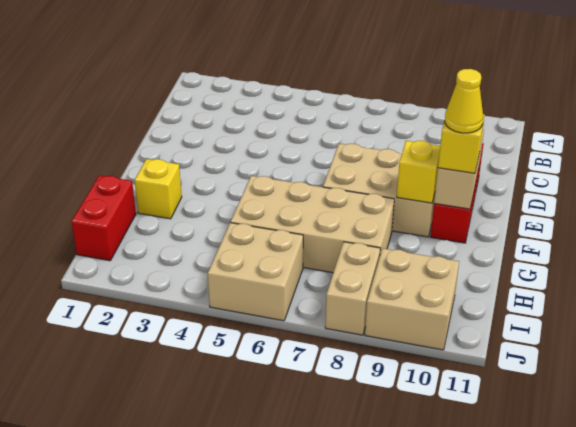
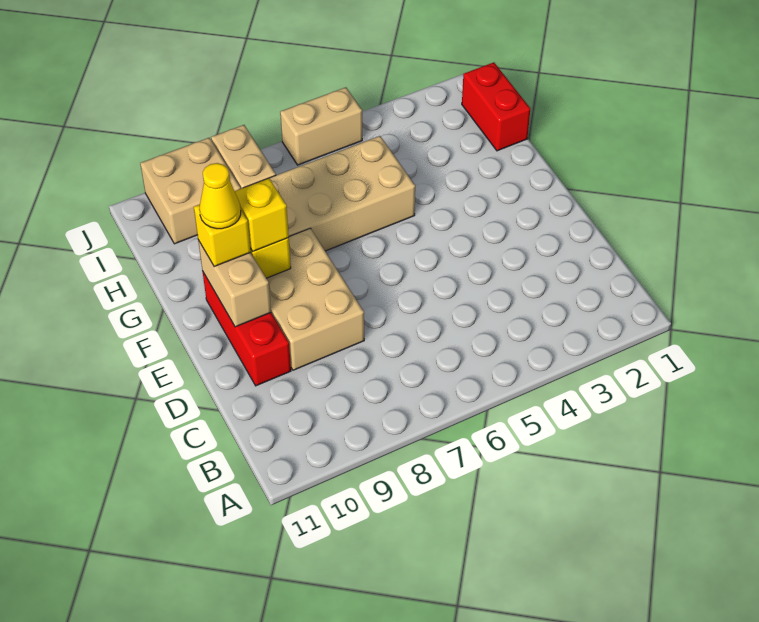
tan brick E7:F9 level 1 -> tan brick D8:F9 level 1
yellow brick G2 level 1 -> yellow brick F9 level 3
tan brick I5:J6 level 1 -> tan brick J5:J6 level 1

